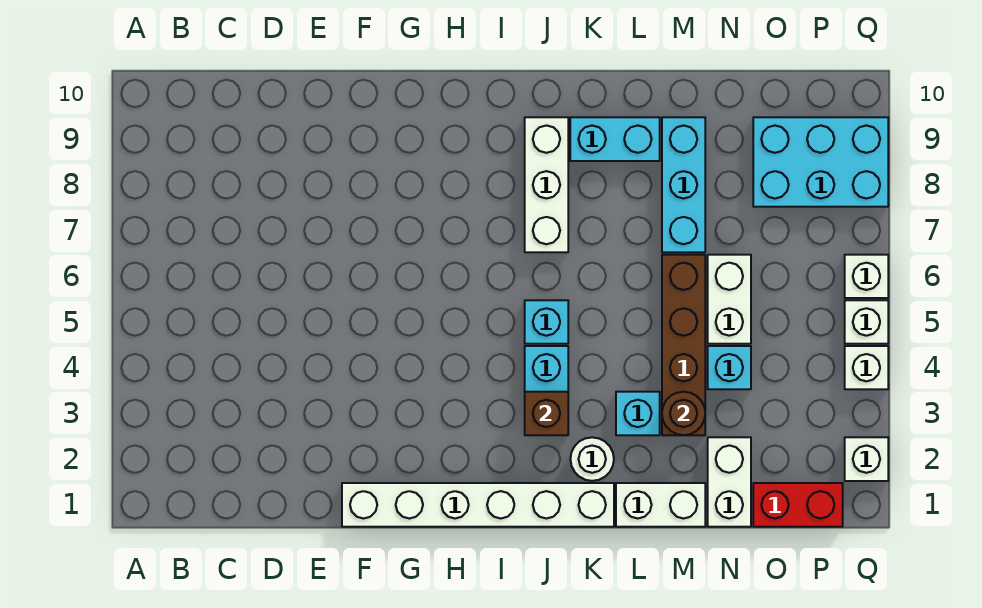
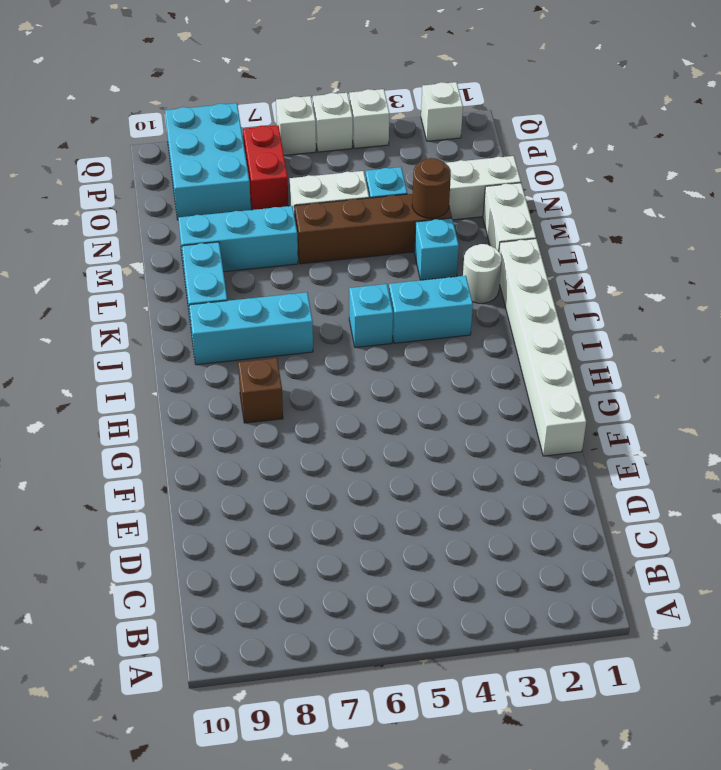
brown brick J3 level 2 -> brown brick H8 level 1
white brick J7:J9 level 1 -> cyan brick J7:J9 level 1
red brick O1:P1 level 1 -> red brick O7:P7 level 1

